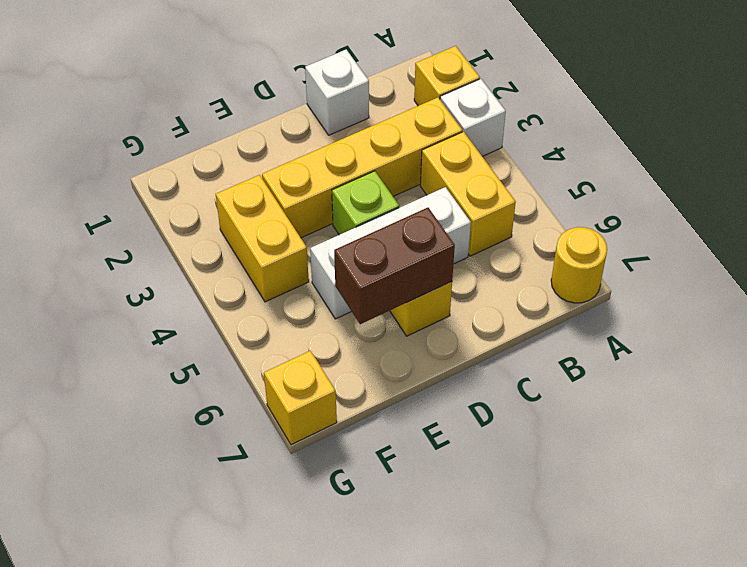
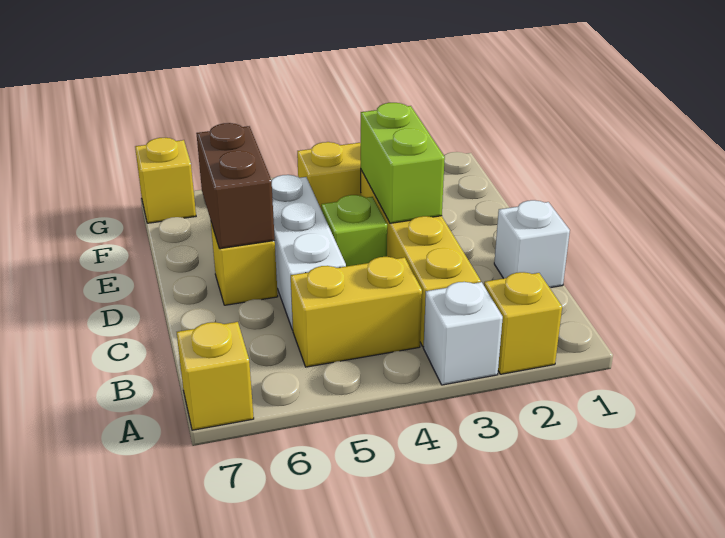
yellow round brick A7 level 1 -> yellow brick A7 level 1
none -> lime brick D3:E3 level 2

